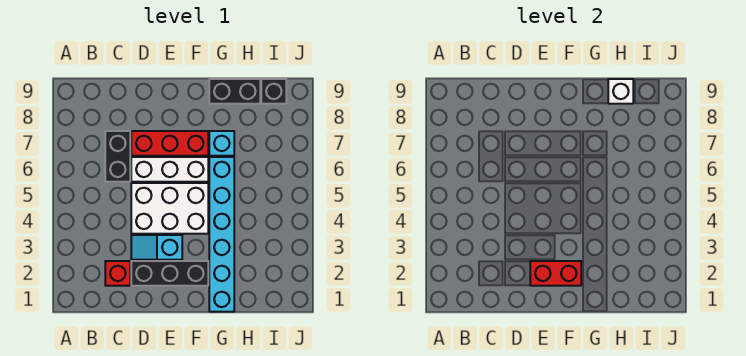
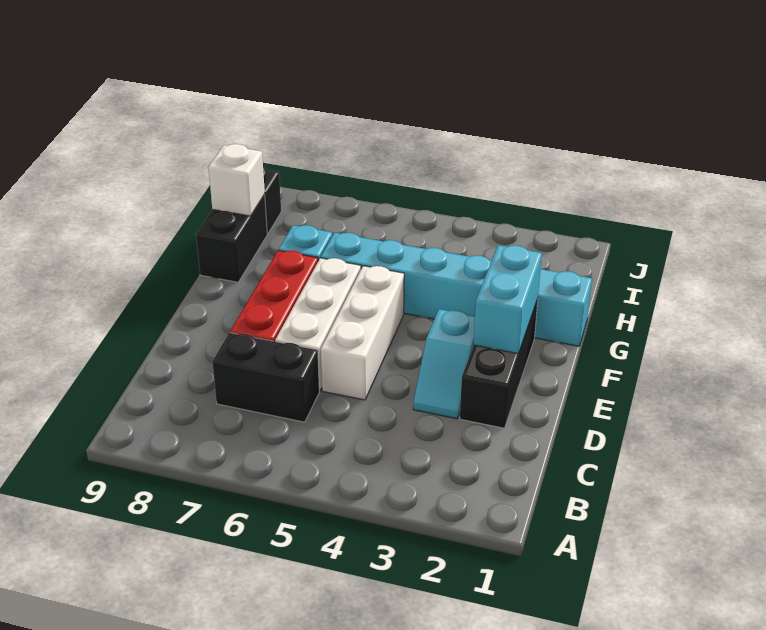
red brick C2 level 1 -> none
white brick D4:F5 level 1 -> white brick D5:F5 level 1
red brick E2:F2 level 2 -> cyan brick E2:F2 level 2

